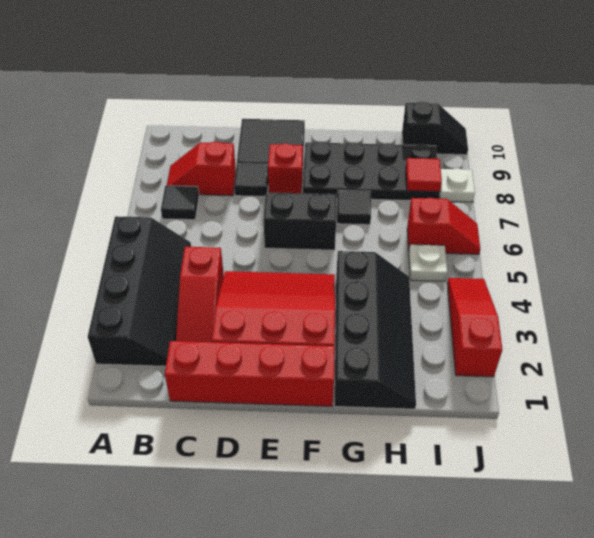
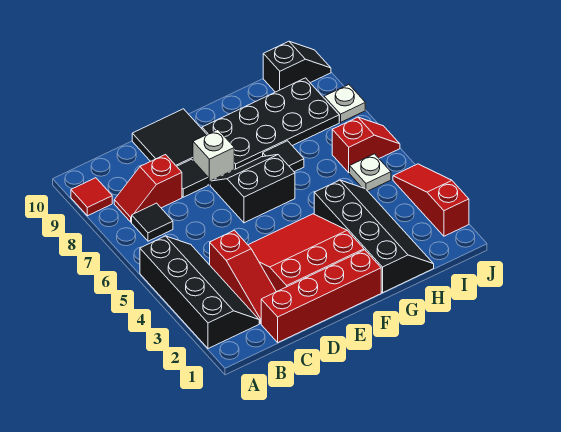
red brick E8 level 1 -> white brick E8 level 1
red tile I8 level 2 -> red tile A9 level 1

